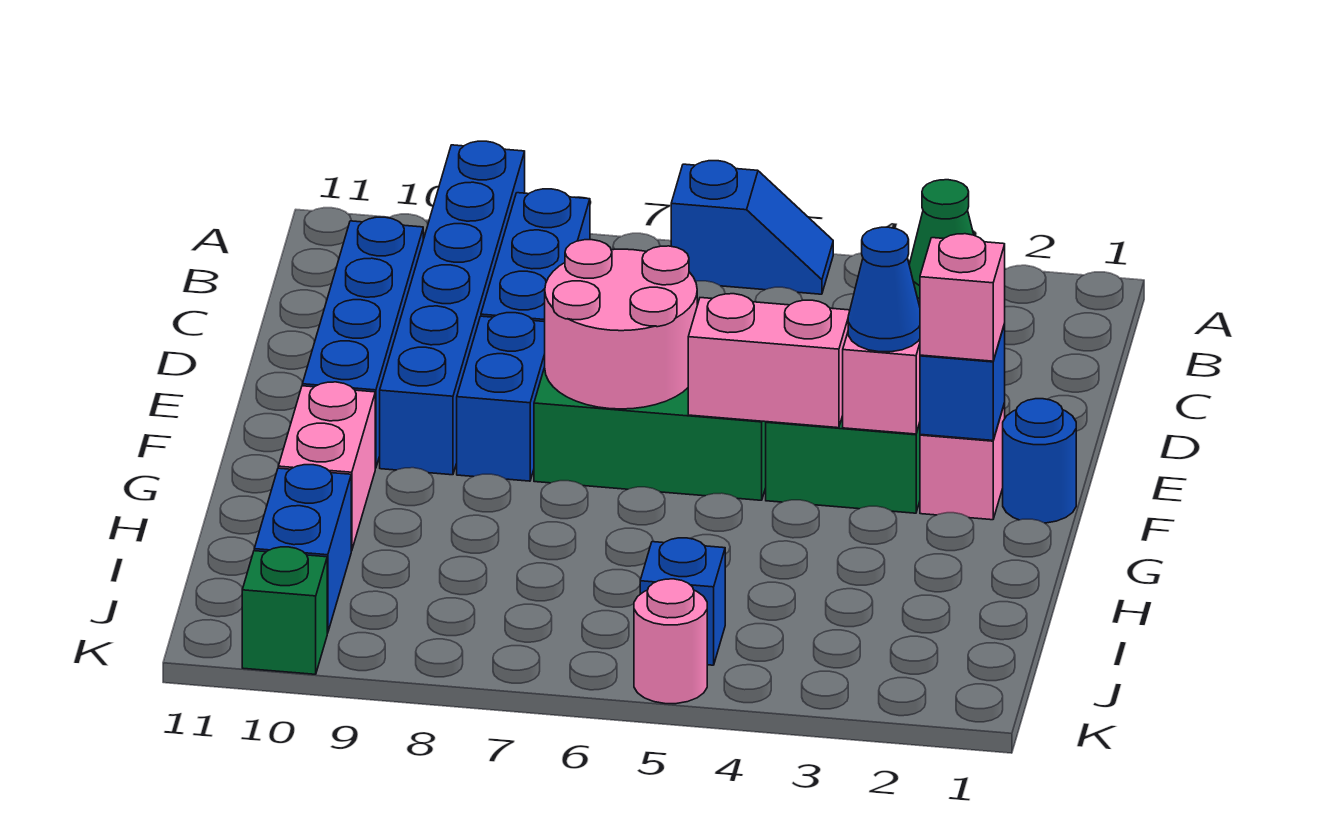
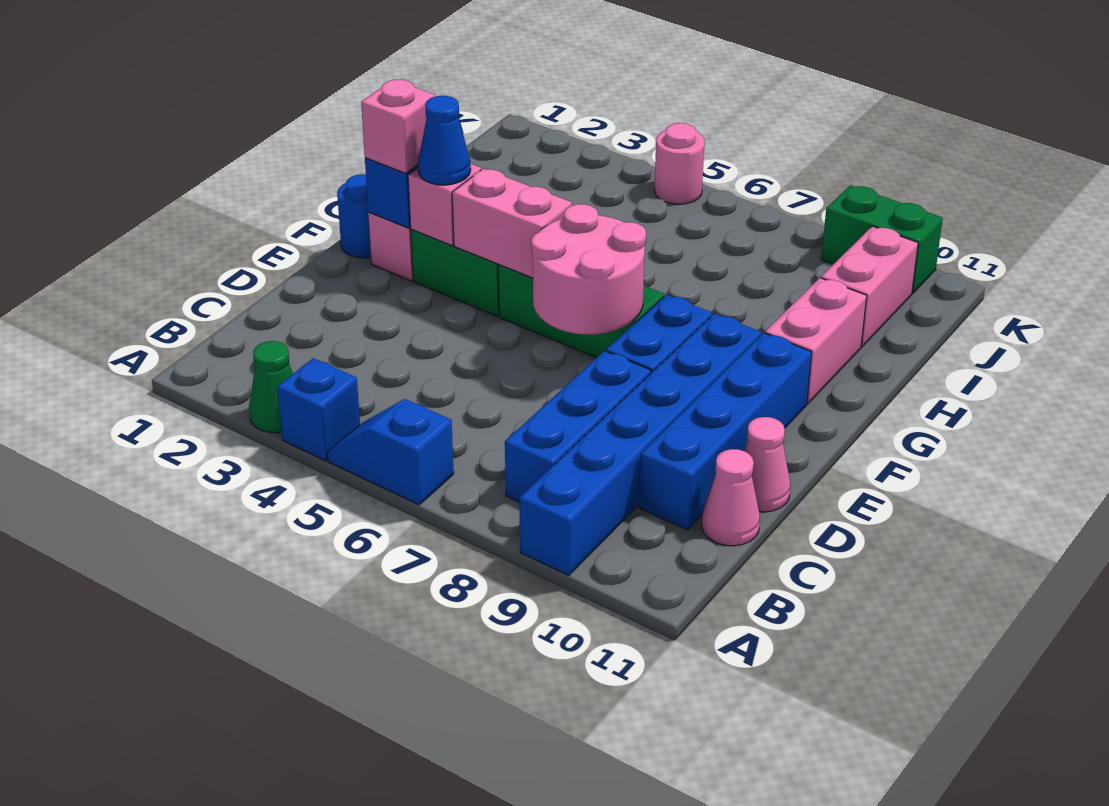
none -> pink cone C11 level 1
none -> pink cone D11 level 1
blue brick I10:J10 level 1 -> pink brick I10:J10 level 1
blue brick J5 level 1 -> blue brick A4 level 1
green brick K10 level 1 -> green brick K9:K10 level 1

